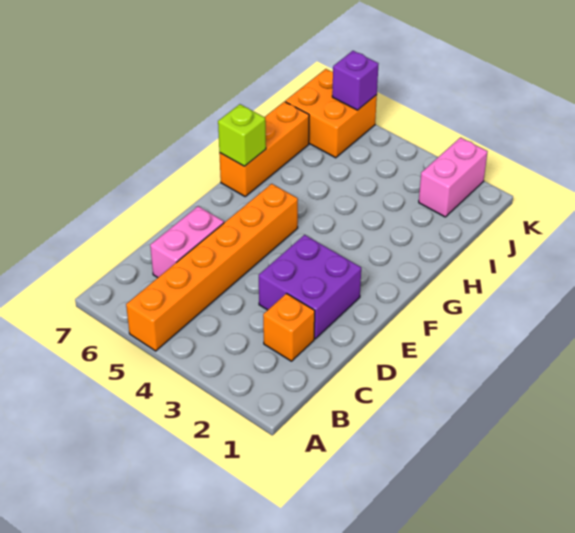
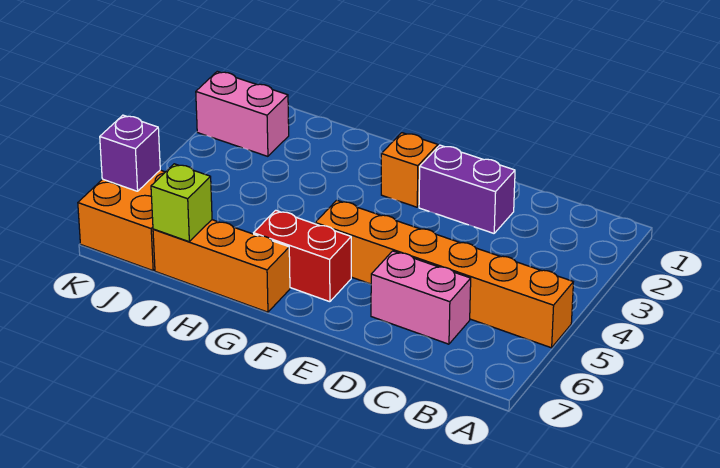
orange brick C2 level 1 -> orange brick F2 level 1
purple brick D2:E3 level 1 -> purple brick D2:E2 level 1
none -> red brick F6:G6 level 1
lime brick G7 level 2 -> lime brick I7 level 2

